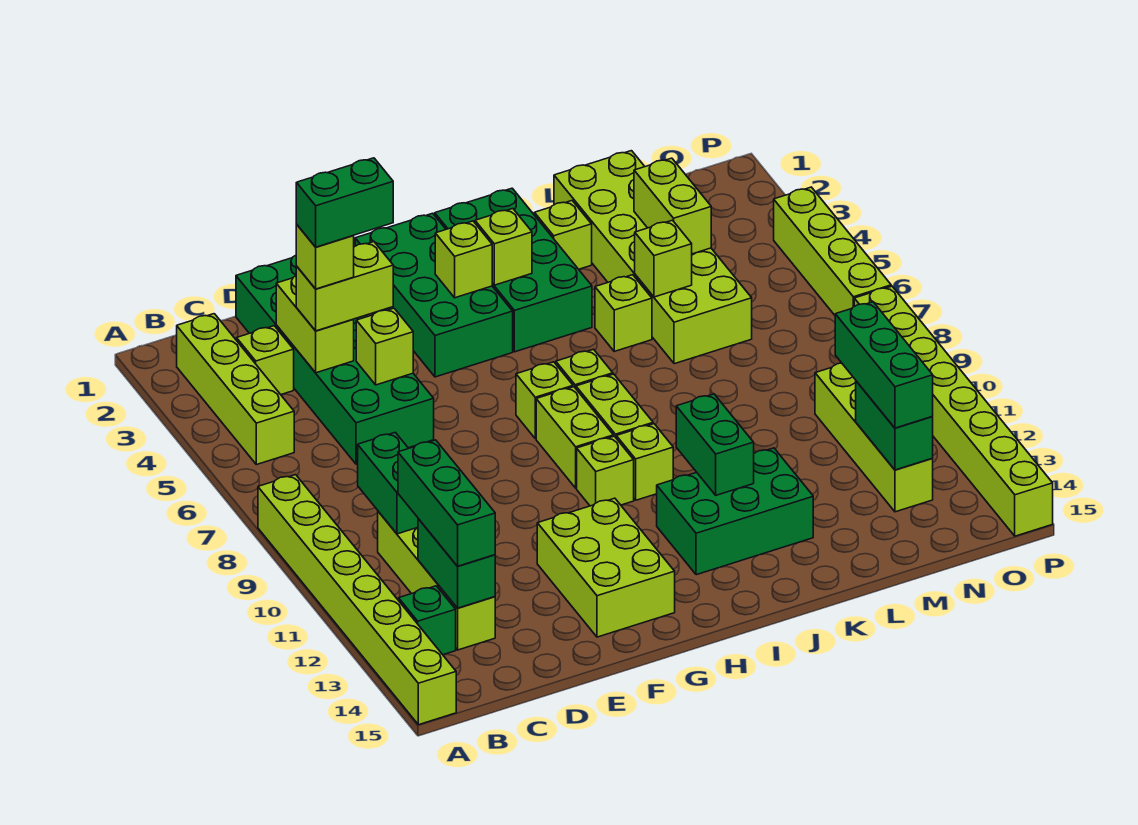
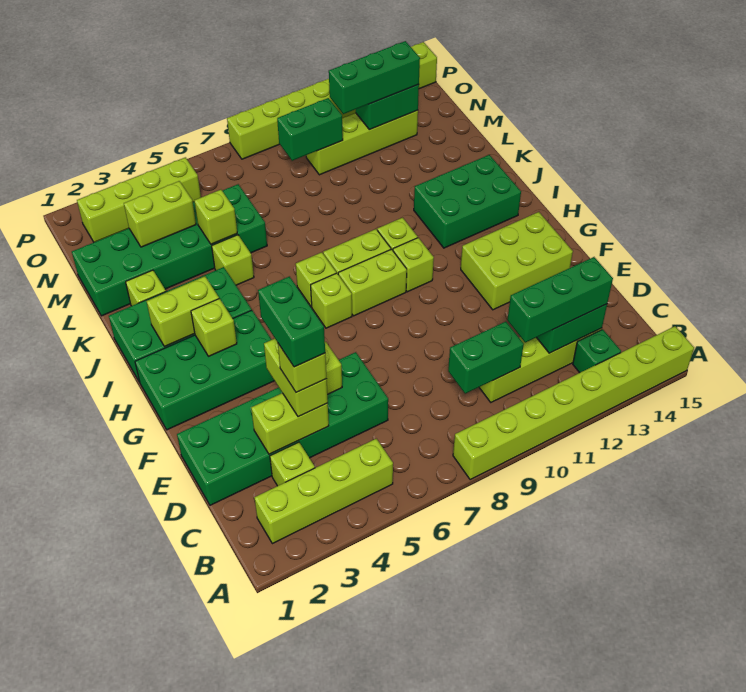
lime brick I3 level 2 -> lime brick I2:I3 level 2
green brick I12:K13 level 1 -> green brick I12:J14 level 1
green brick J11:J12 level 2 -> green brick N9:N10 level 2
lime brick L1:M6 level 1 -> green brick L1:M6 level 1
lime brick P4:P7 level 1 -> lime brick O2:O5 level 1

